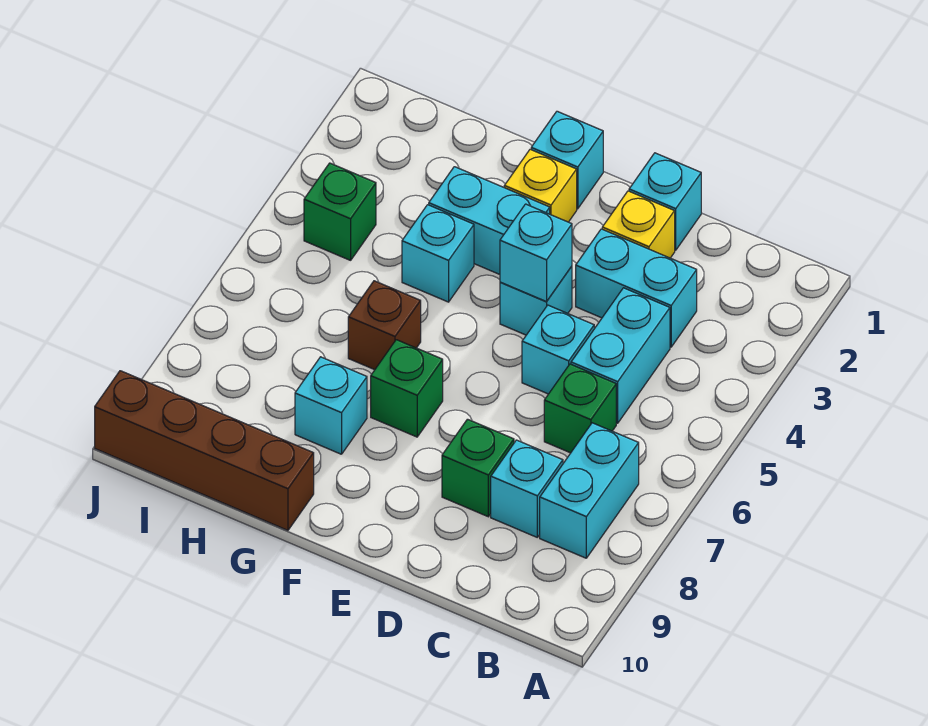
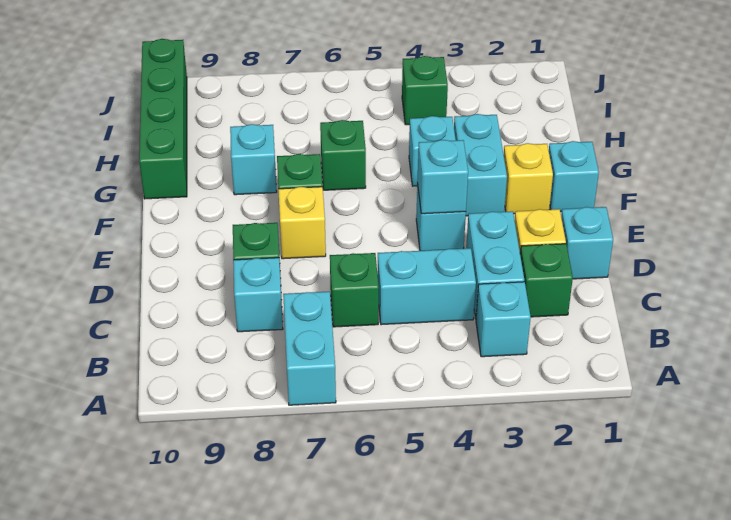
cyan brick B7:B8 level 1 -> cyan brick A7:B7 level 1
none -> green brick C2 level 1
cyan brick D5 level 1 -> cyan brick B3 level 1
none -> yellow brick E7 level 1
brown brick G6 level 1 -> green brick G6 level 1
brown brick G10:J10 level 1 -> green brick G10:J10 level 1

